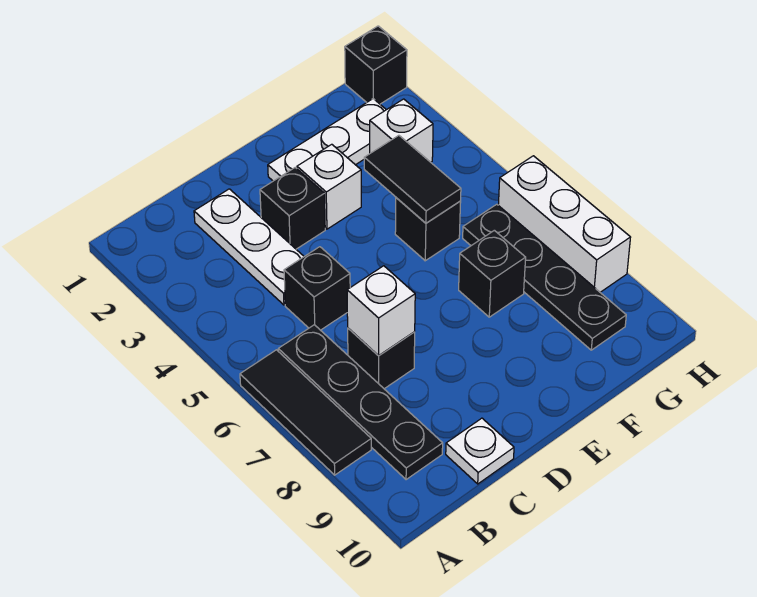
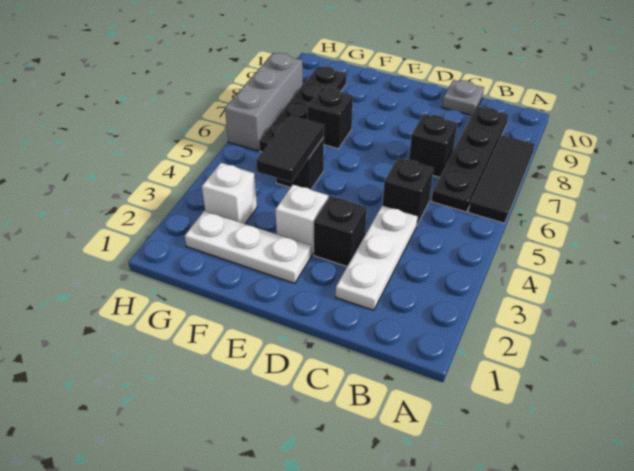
white brick C7 level 2 -> none
white plate C10 level 1 -> grey plate C10 level 1
black brick H1 level 1 -> none
white brick H6:H8 level 1 -> grey brick H6:H8 level 1

